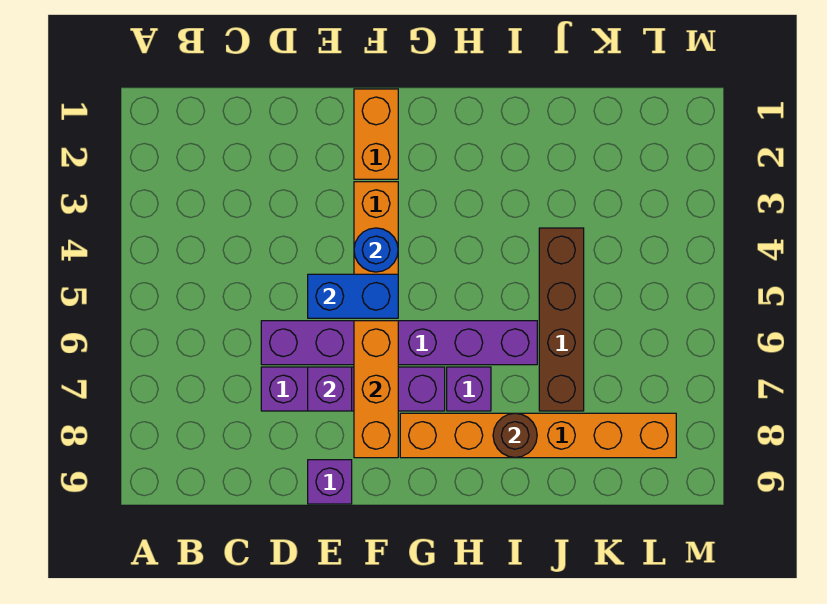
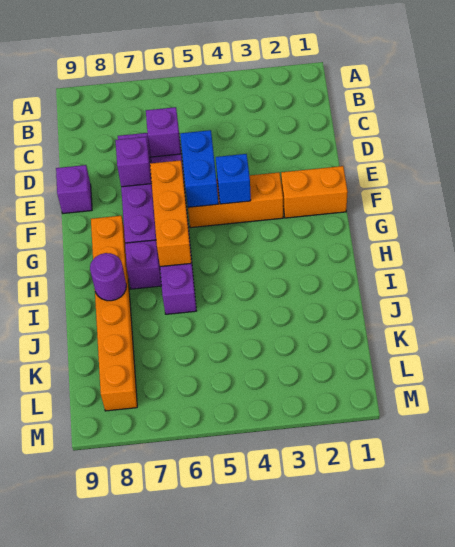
none -> purple brick D6 level 2
blue round brick F4 level 2 -> blue brick F4 level 2
orange brick F6:F8 level 2 -> orange brick F6:H6 level 2
brown round brick I8 level 2 -> purple round brick I8 level 2
brown brick J4:J7 level 1 -> none

